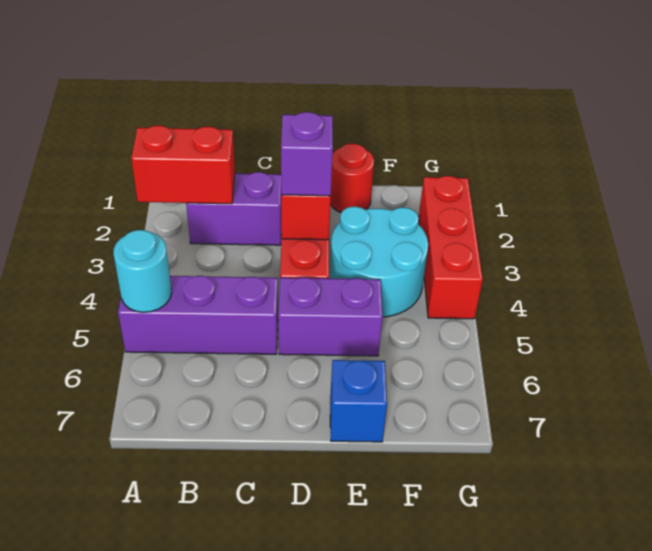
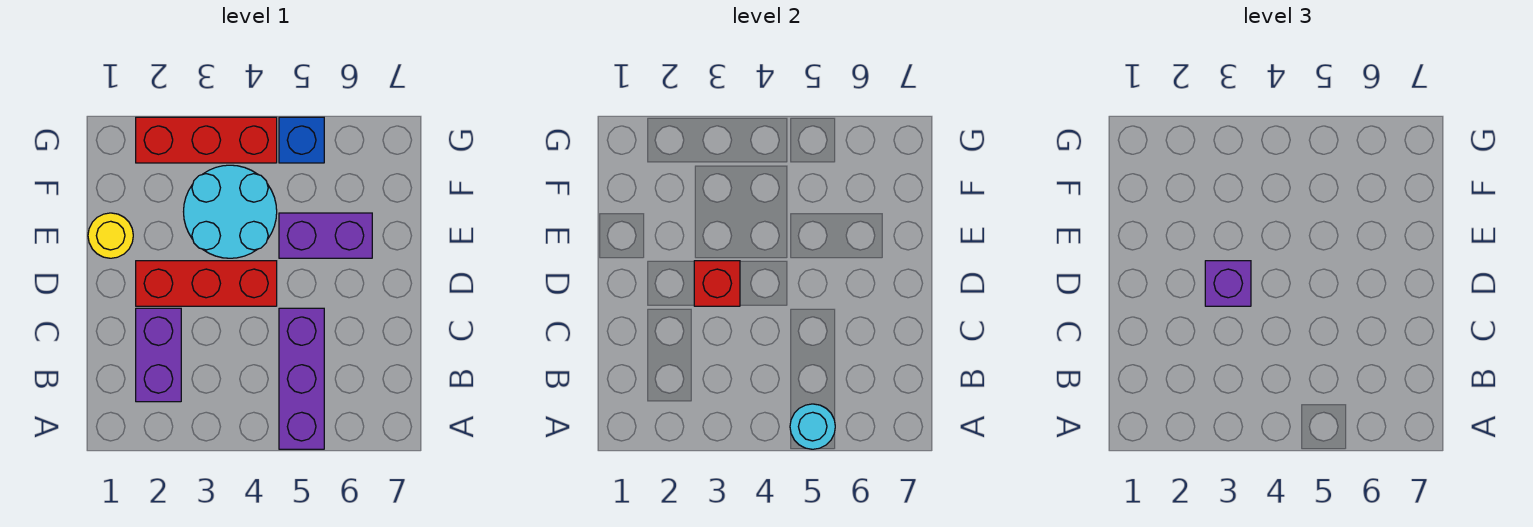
red brick A2:B2 level 2 -> none
purple brick D5:E5 level 1 -> purple brick E5:E6 level 1
red round brick E1 level 1 -> yellow round brick E1 level 1
blue brick E7 level 1 -> blue brick G5 level 1

